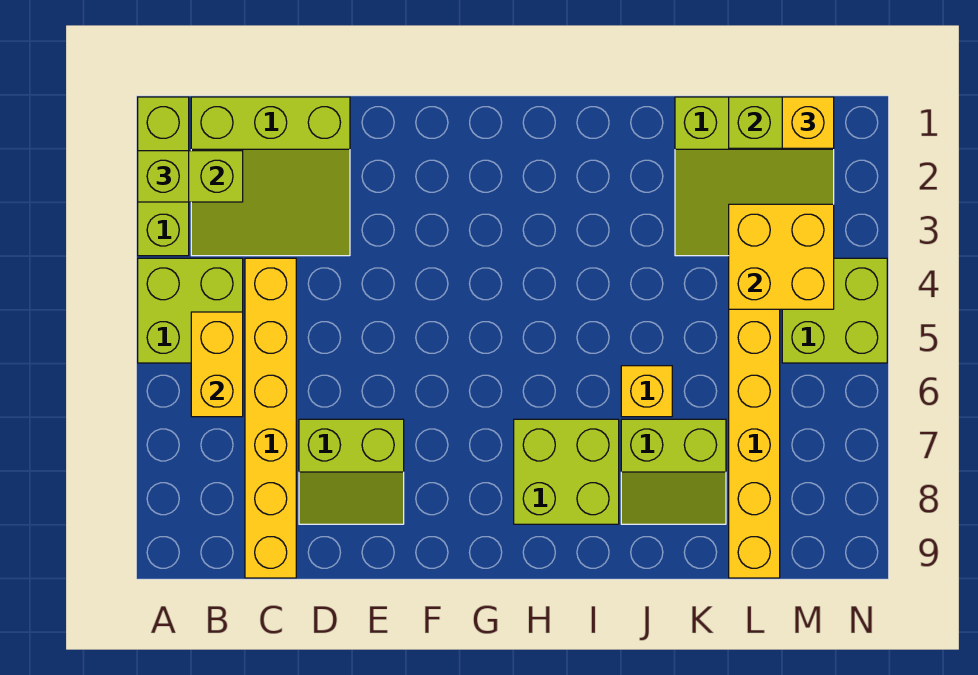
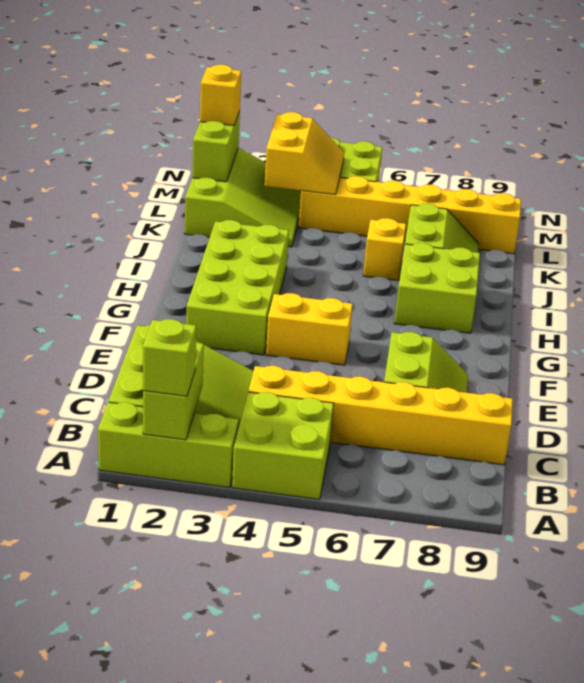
yellow brick B5:B6 level 2 -> yellow brick F4:F5 level 1
none -> lime brick F2:I3 level 1
yellow brick L3:M4 level 2 -> yellow slope L3:M4 level 2 top 3

